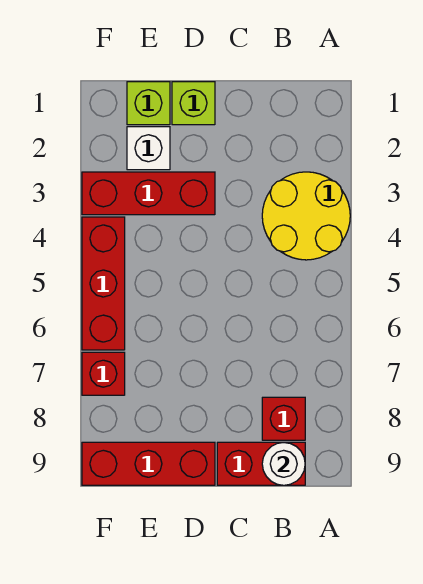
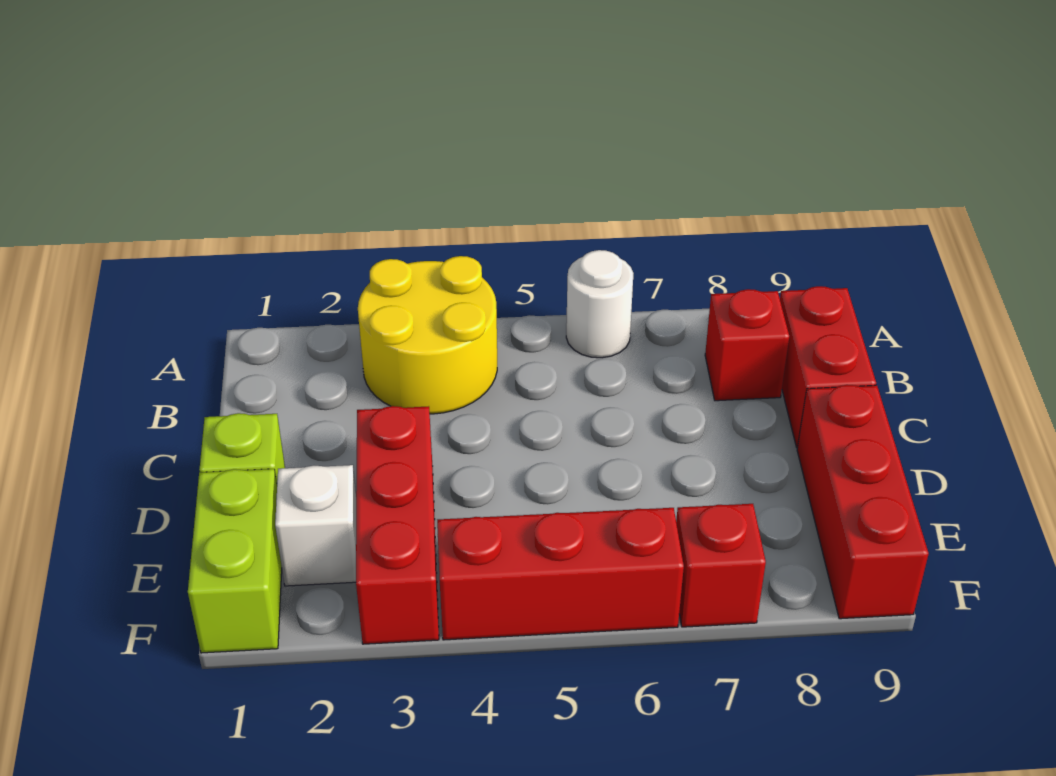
white round brick B9 level 2 -> white round brick A6 level 1
lime brick E1 level 1 -> lime brick E1:F1 level 1

